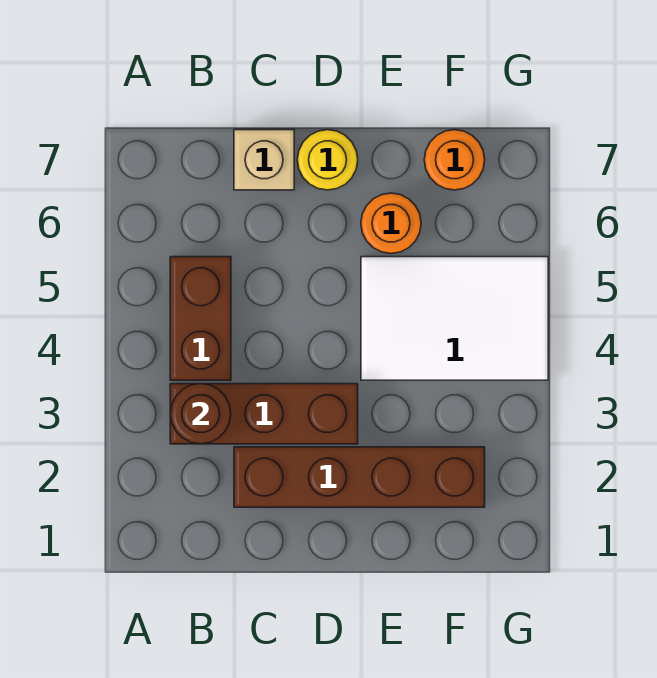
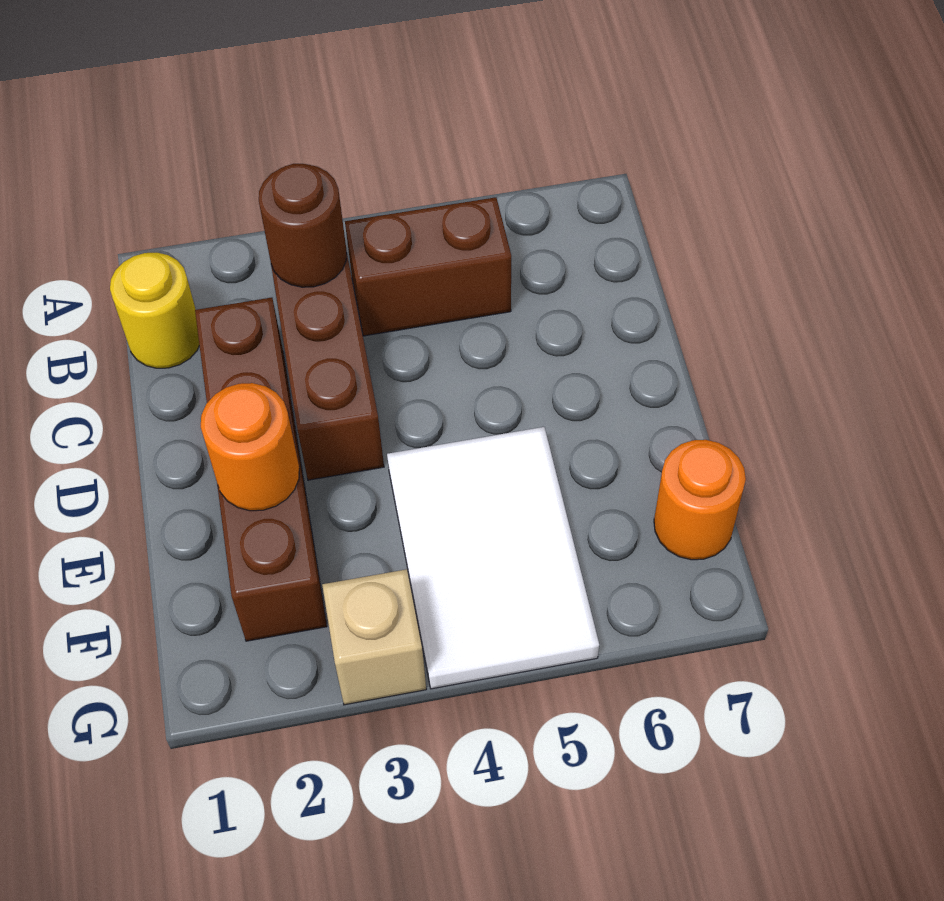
tan brick C7 level 1 -> tan brick G3 level 1
yellow round brick D7 level 1 -> yellow round brick B1 level 1
orange round brick E6 level 1 -> orange round brick E2 level 2

